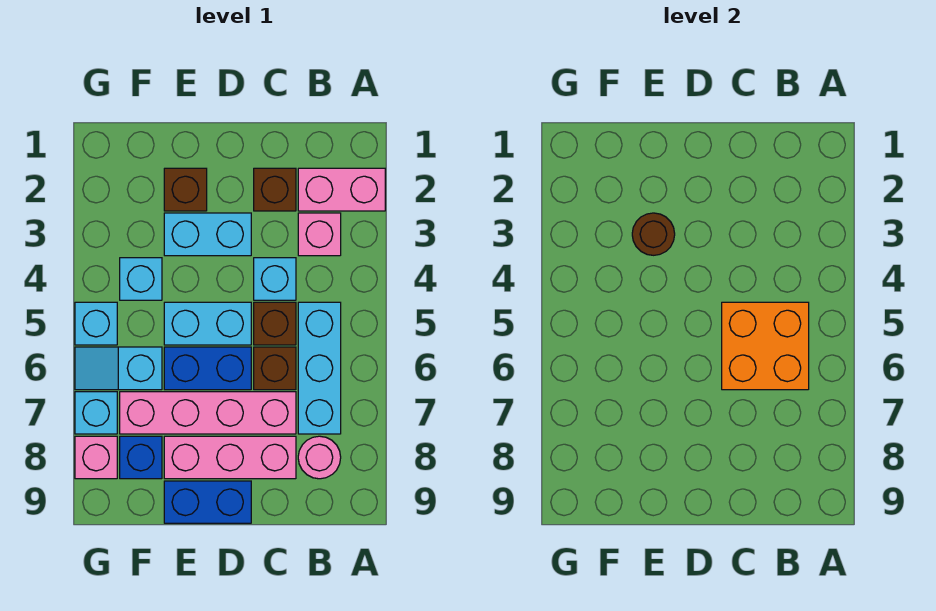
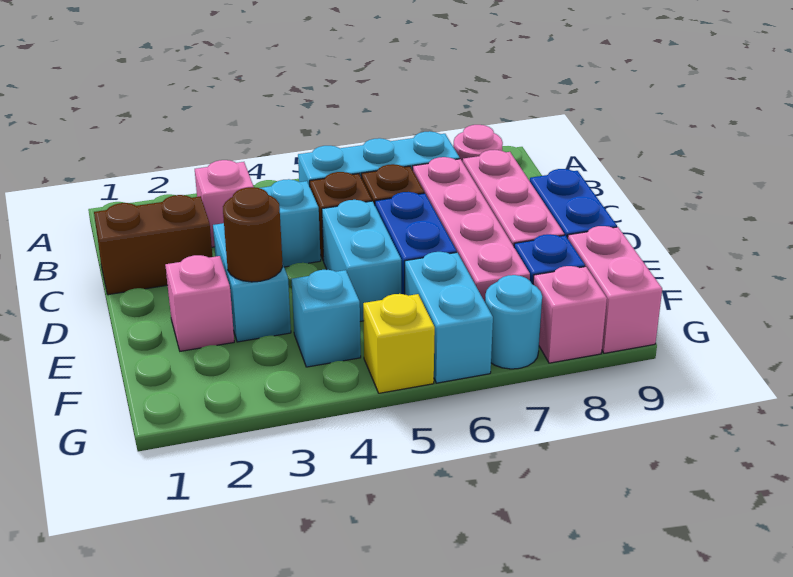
pink brick A2:B2 level 1 -> pink brick F9:G9 level 1
orange brick B5:C6 level 2 -> none
brown brick C2 level 1 -> brown brick C1:C2 level 1
brown brick E2 level 1 -> pink brick E2 level 1
cyan slope F6:G6 level 1 top F -> cyan brick F6:G6 level 1
cyan brick G5 level 1 -> yellow brick G5 level 1
cyan brick G7 level 1 -> cyan round brick G7 level 1

